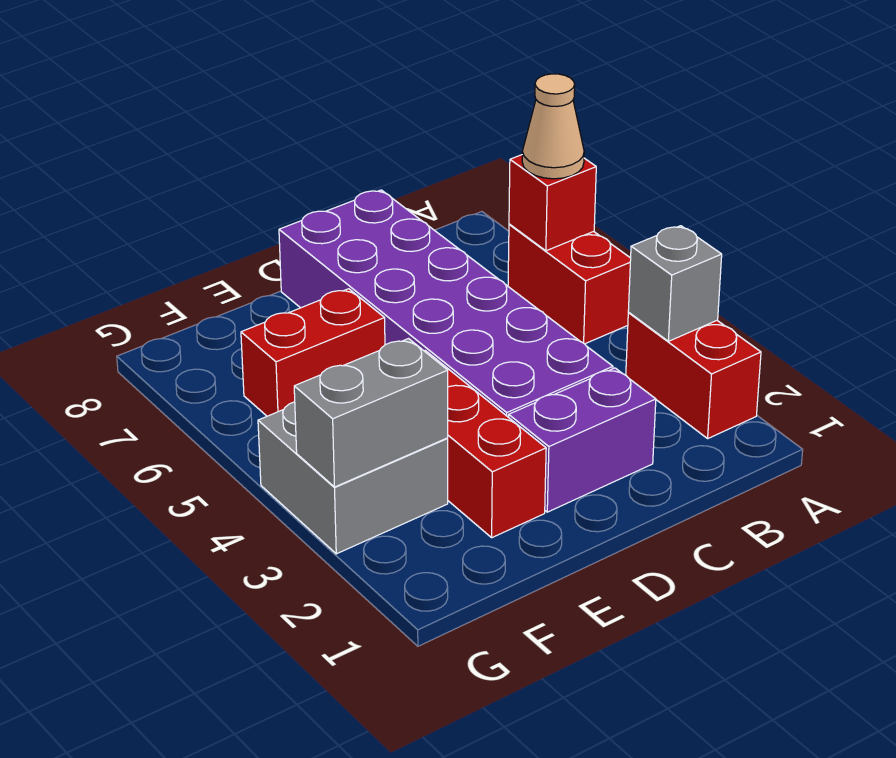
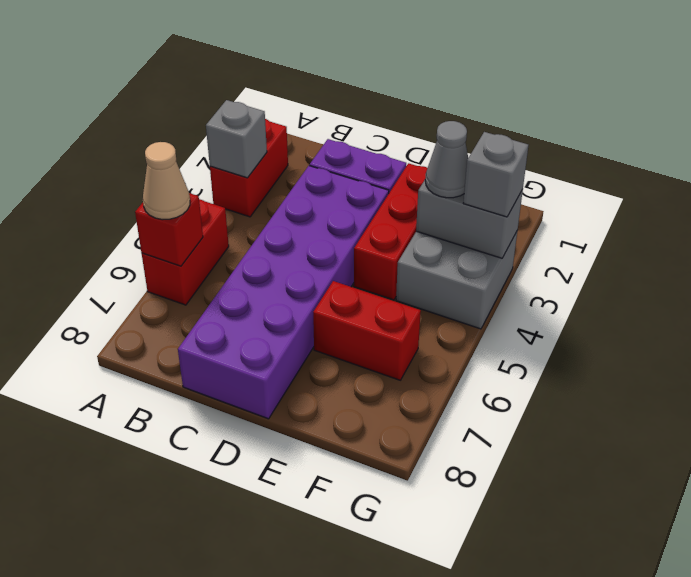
none -> grey cone F3 level 3
none -> grey brick G3 level 3

